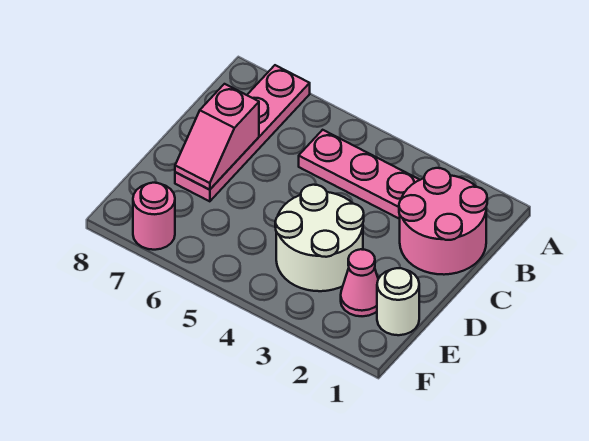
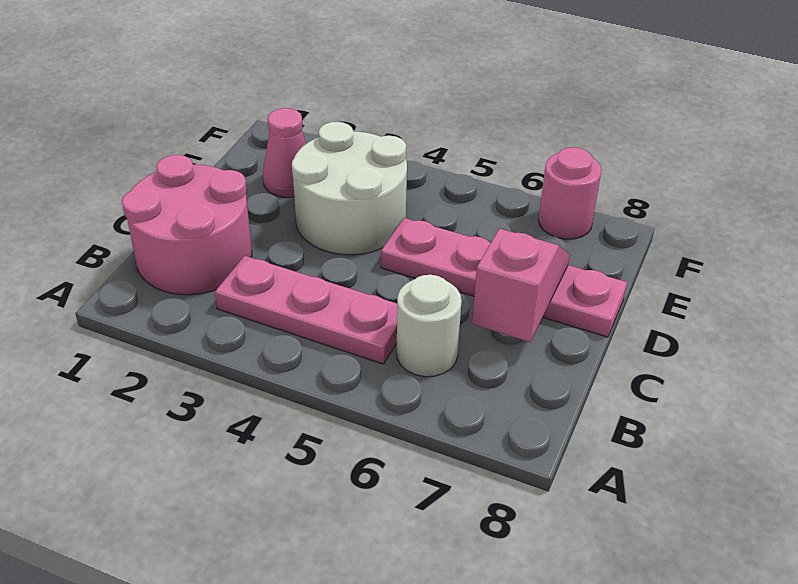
pink plate A7:D7 level 1 -> pink plate D5:D8 level 1
white round brick E1 level 1 -> white round brick B6 level 1

